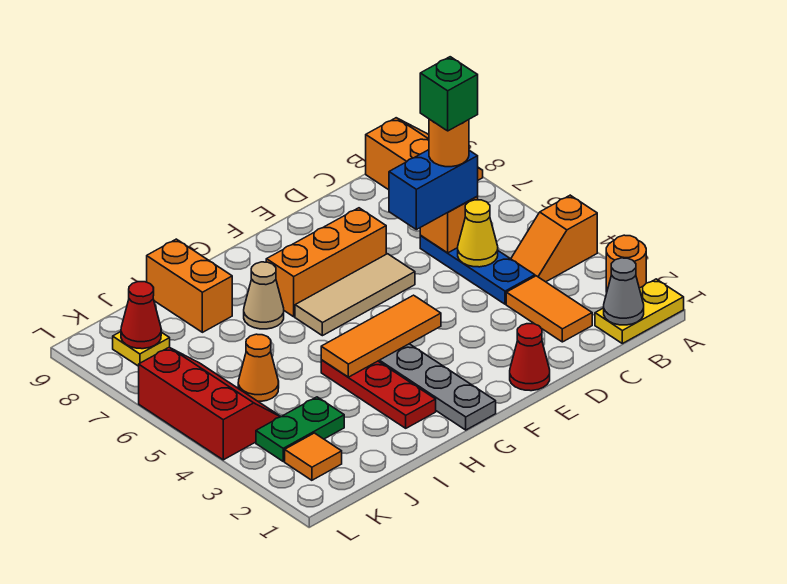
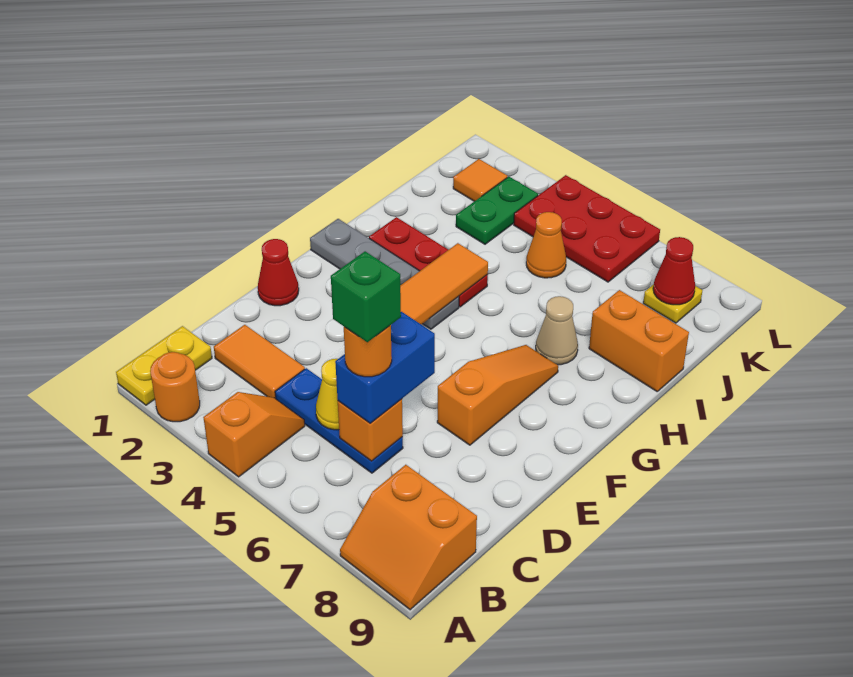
grey cone B1 level 2 -> none
tan tile E6:G6 level 1 -> none
orange brick E7:G7 level 1 -> orange slope E7:G7 level 1 top E
red slope K4:L6 level 1 top L -> red plate K4:L6 level 1

